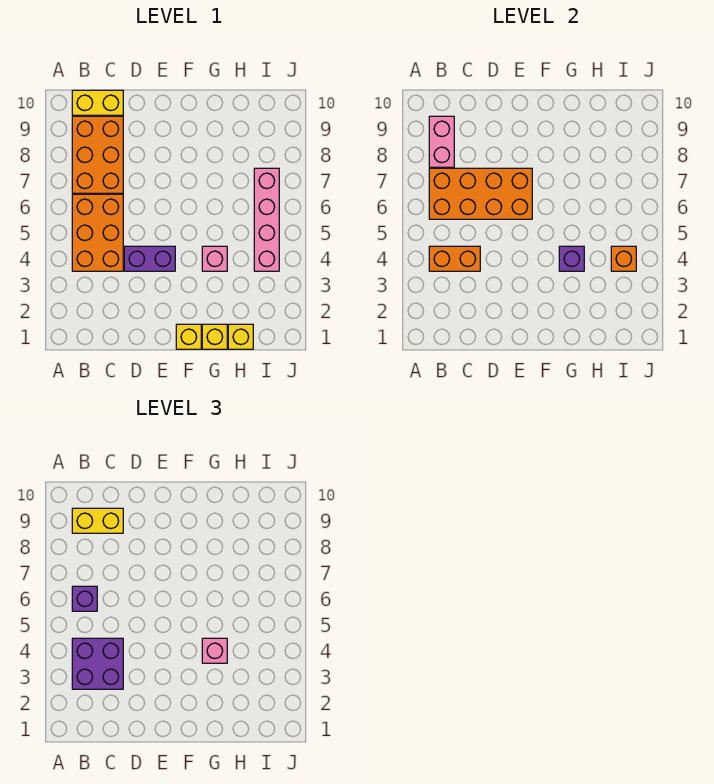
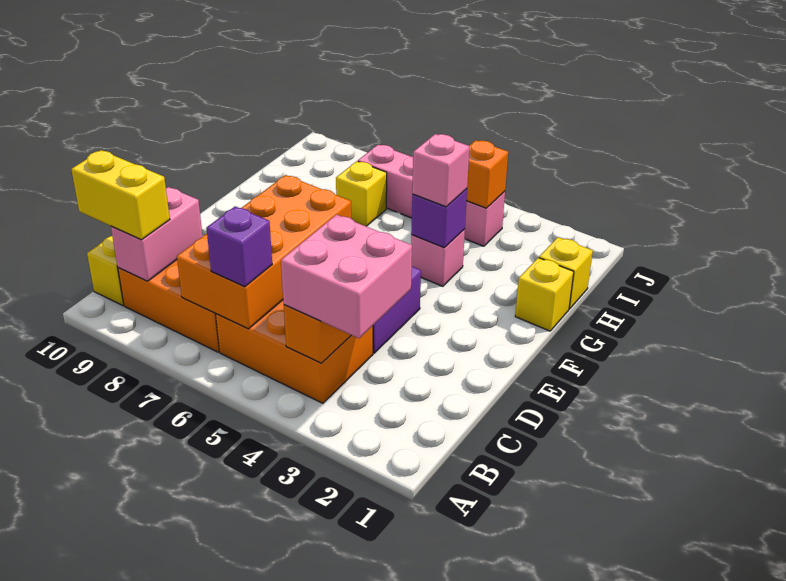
purple brick B3:C4 level 3 -> pink brick B3:C4 level 3
pink brick B8:B9 level 2 -> pink brick B9:C9 level 2
yellow brick B9:C9 level 3 -> yellow brick B9:B10 level 3
yellow brick F1 level 1 -> yellow brick H7 level 1

